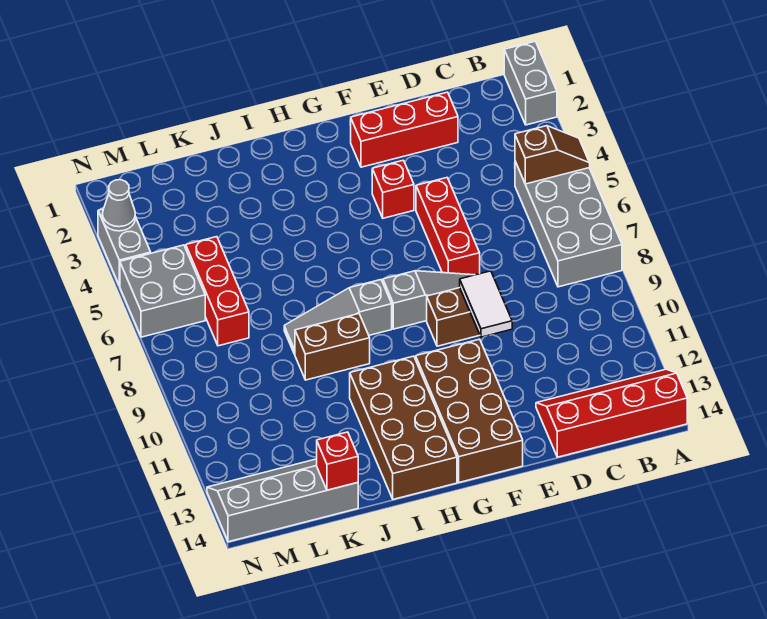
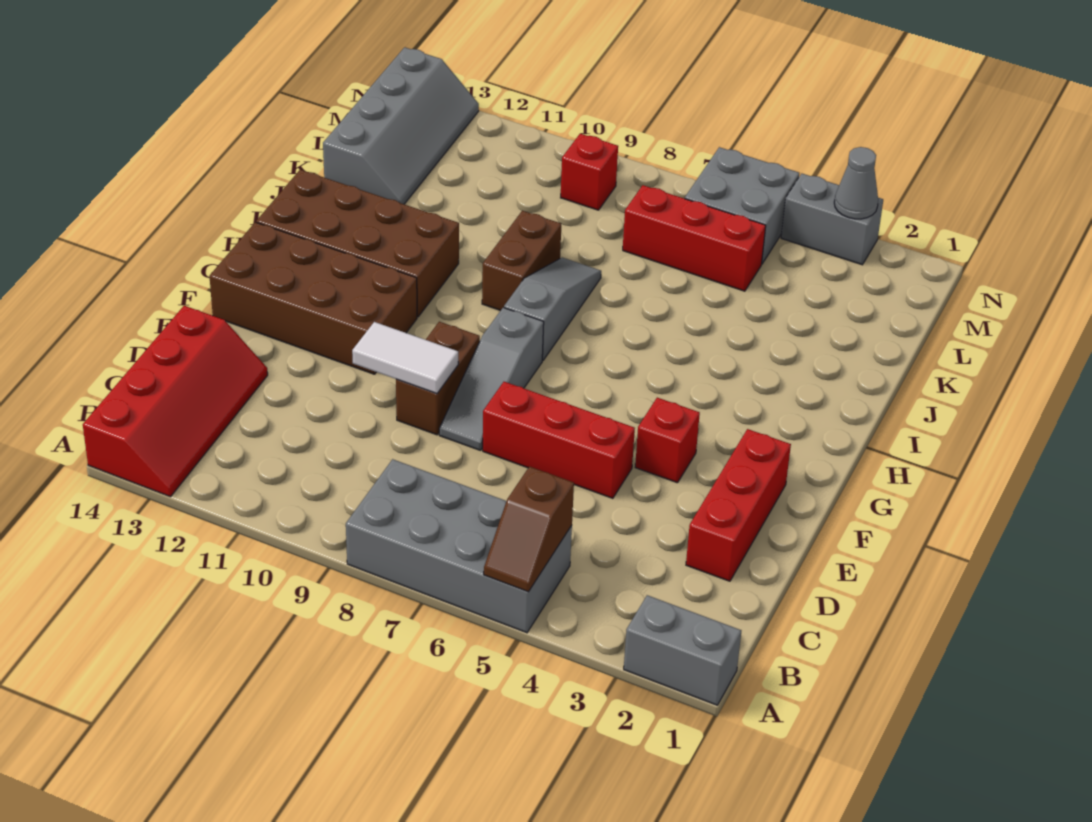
red brick K14 level 2 -> red brick M9 level 1

